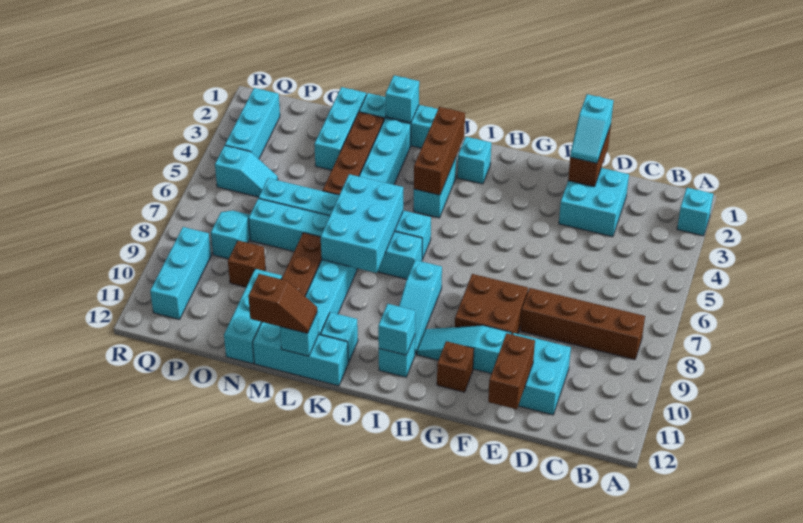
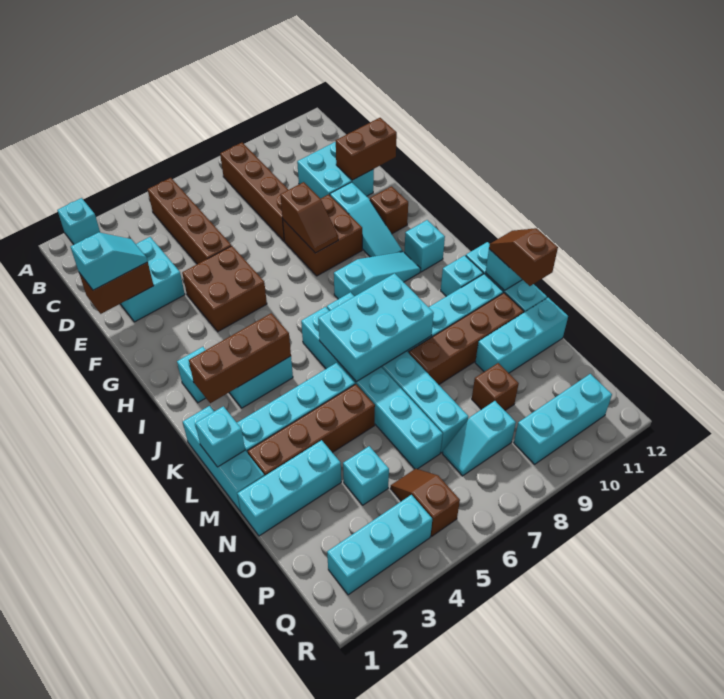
none -> brown brick B5:E5 level 1
none -> brown brick F4:G5 level 1
none -> brown slope F8:G8 level 2 top F
cyan brick I11 level 2 -> cyan brick O4 level 1
cyan slope P5:Q5 level 1 top Q -> brown slope P5:Q5 level 1 top Q

